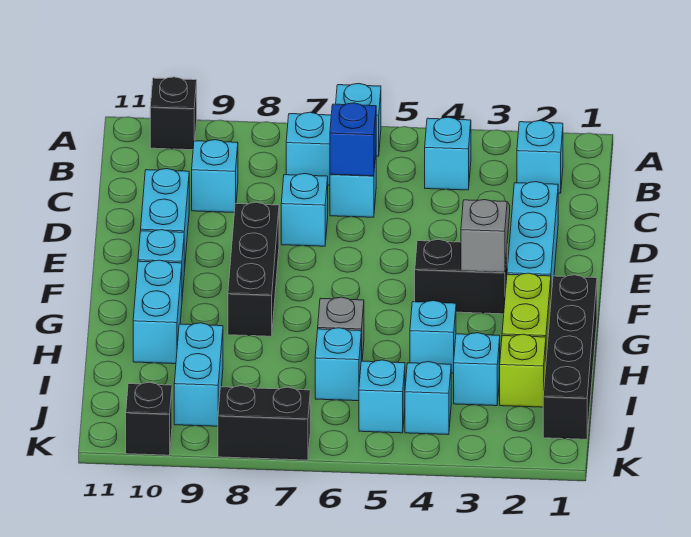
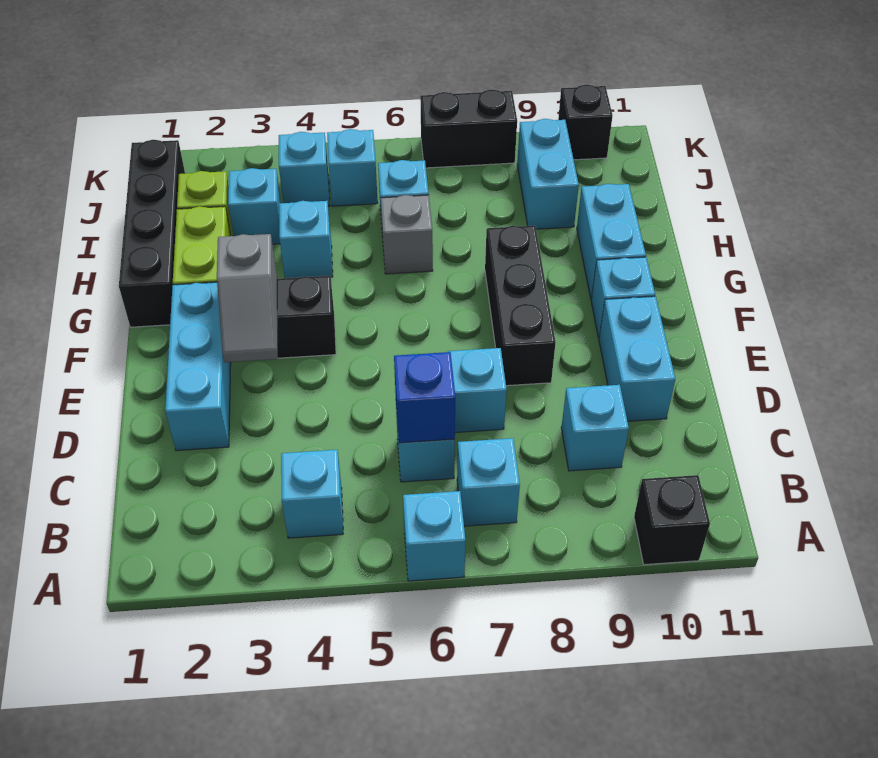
cyan brick B2 level 1 -> none

